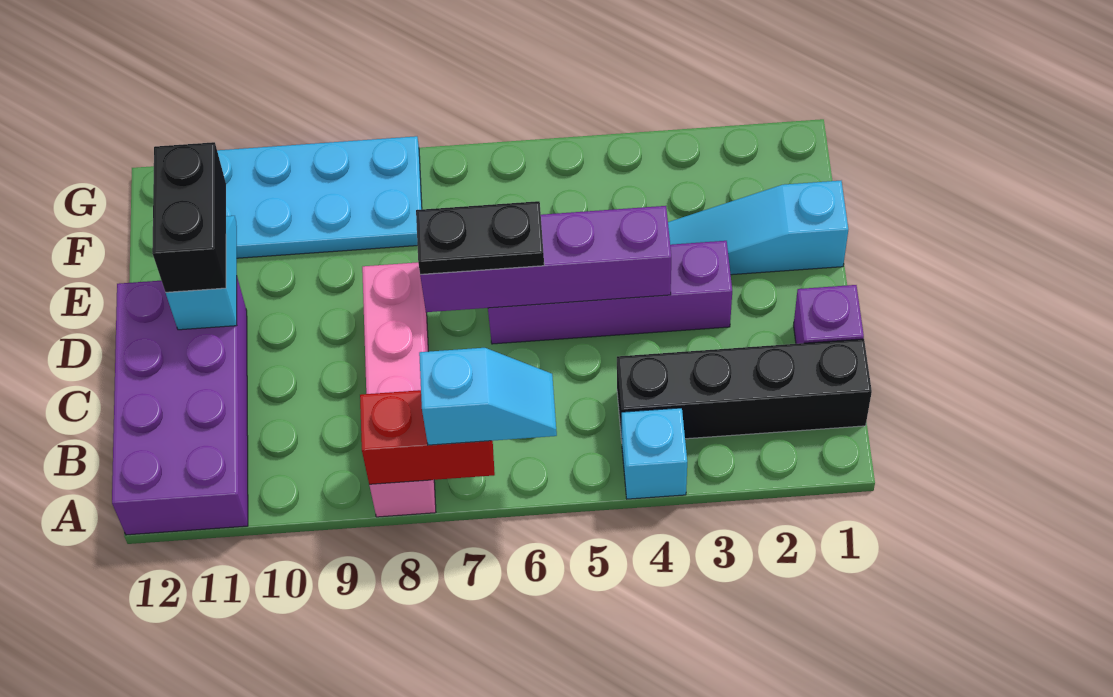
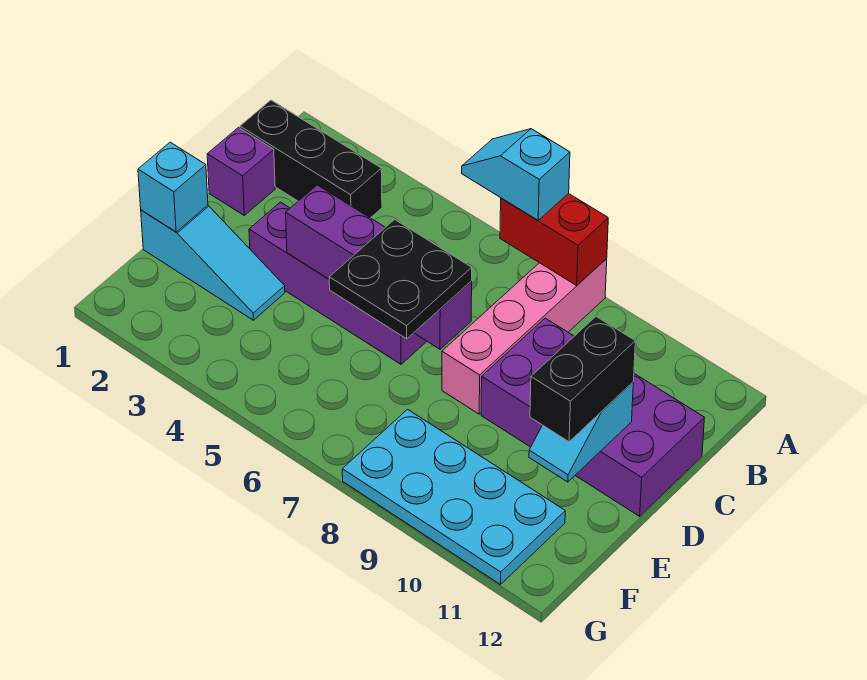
cyan brick A4 level 1 -> cyan brick E1 level 2
purple brick A11:D12 level 1 -> purple brick C9:D12 level 1
black brick B1:B4 level 1 -> black brick B1:B3 level 1
black plate D6:D7 level 3 -> black plate D6:E7 level 3

